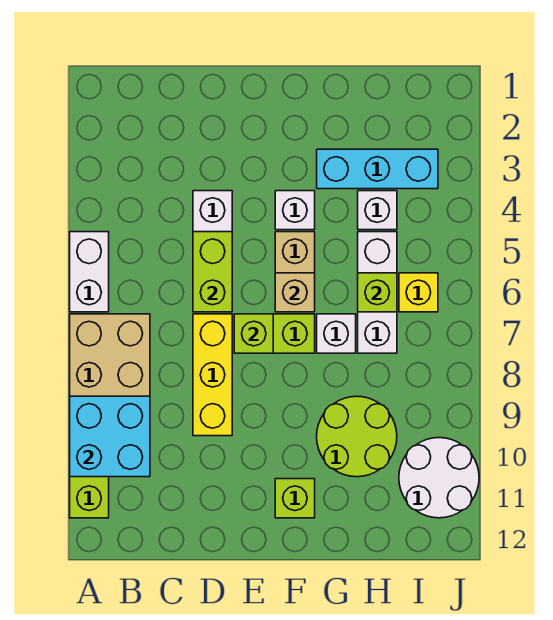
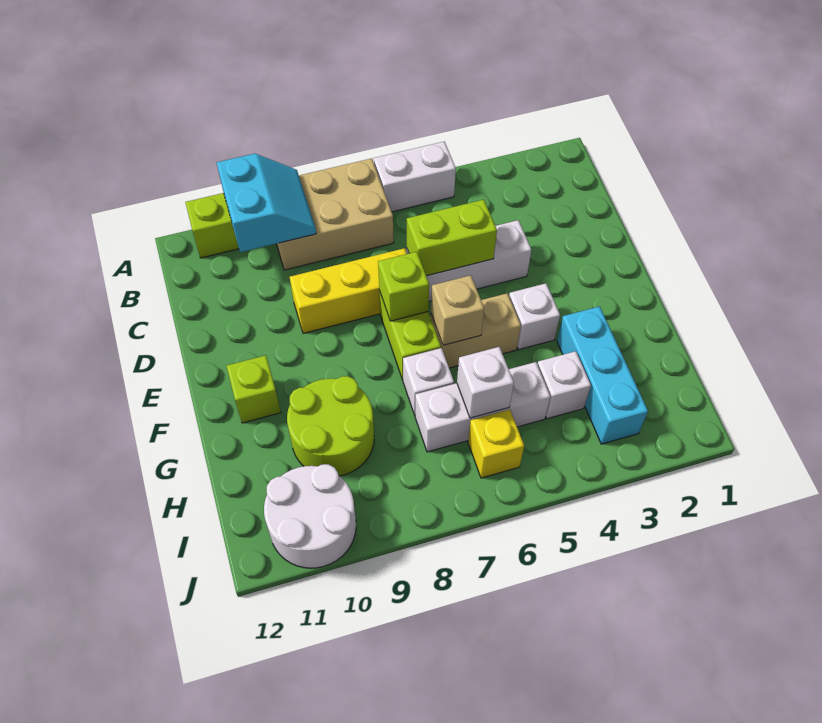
cyan brick A9:B10 level 2 -> cyan slope A9:B10 level 2 top 10
lime brick H6 level 2 -> white brick H6 level 2

